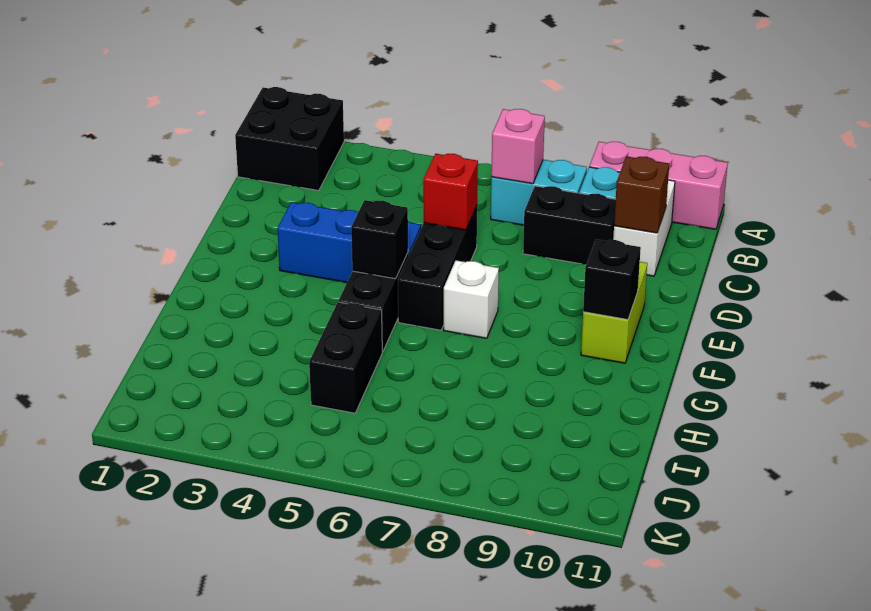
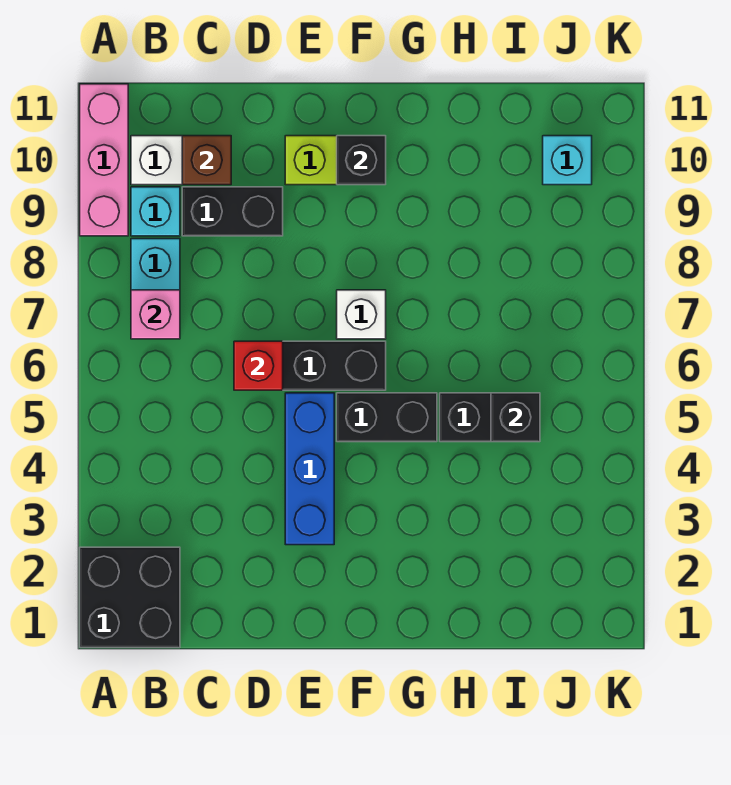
black brick C8:C9 level 1 -> black brick C9:D9 level 1
black brick F5 level 2 -> black brick I5 level 2
none -> cyan brick J10 level 1

